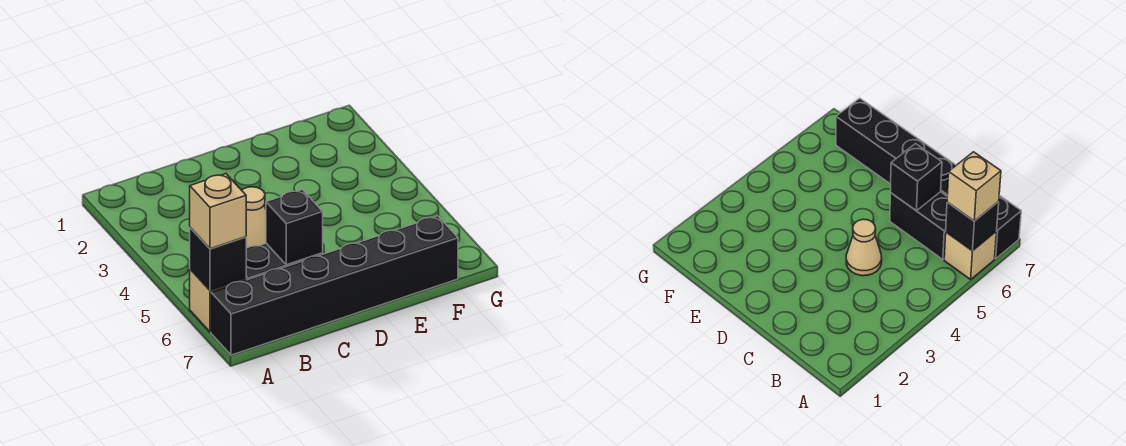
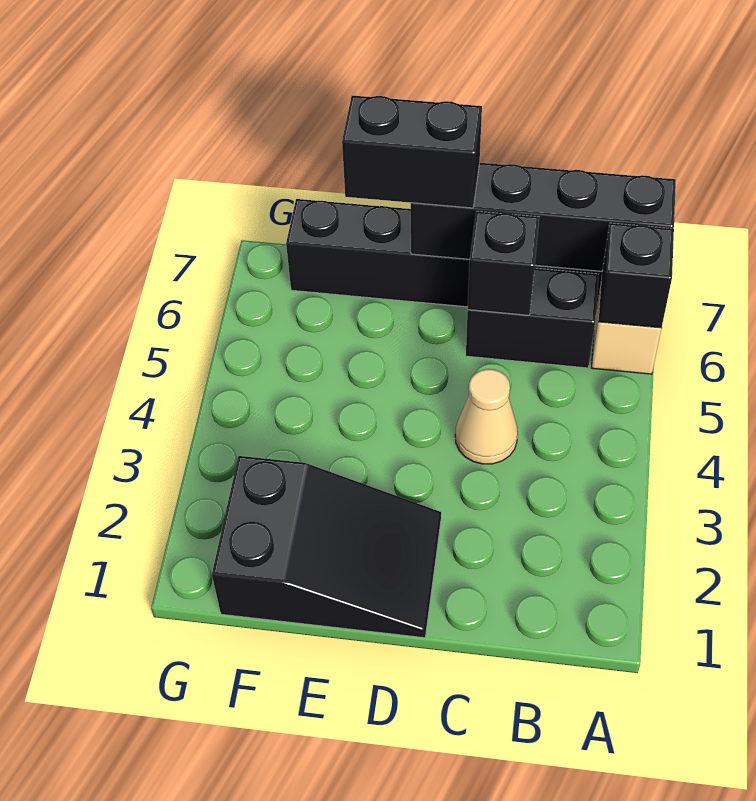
tan brick A6 level 3 -> none
none -> black brick A7:D7 level 2
none -> black slope D1:F2 level 1 top F
none -> black brick D7:E7 level 3

